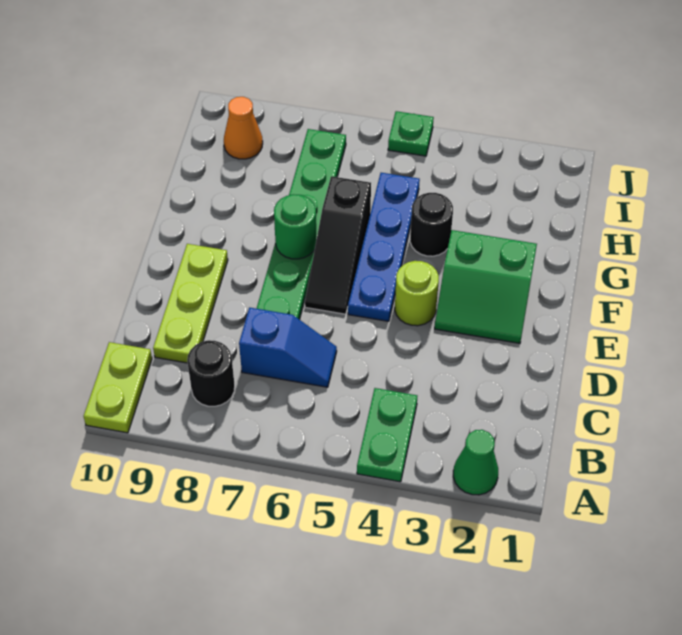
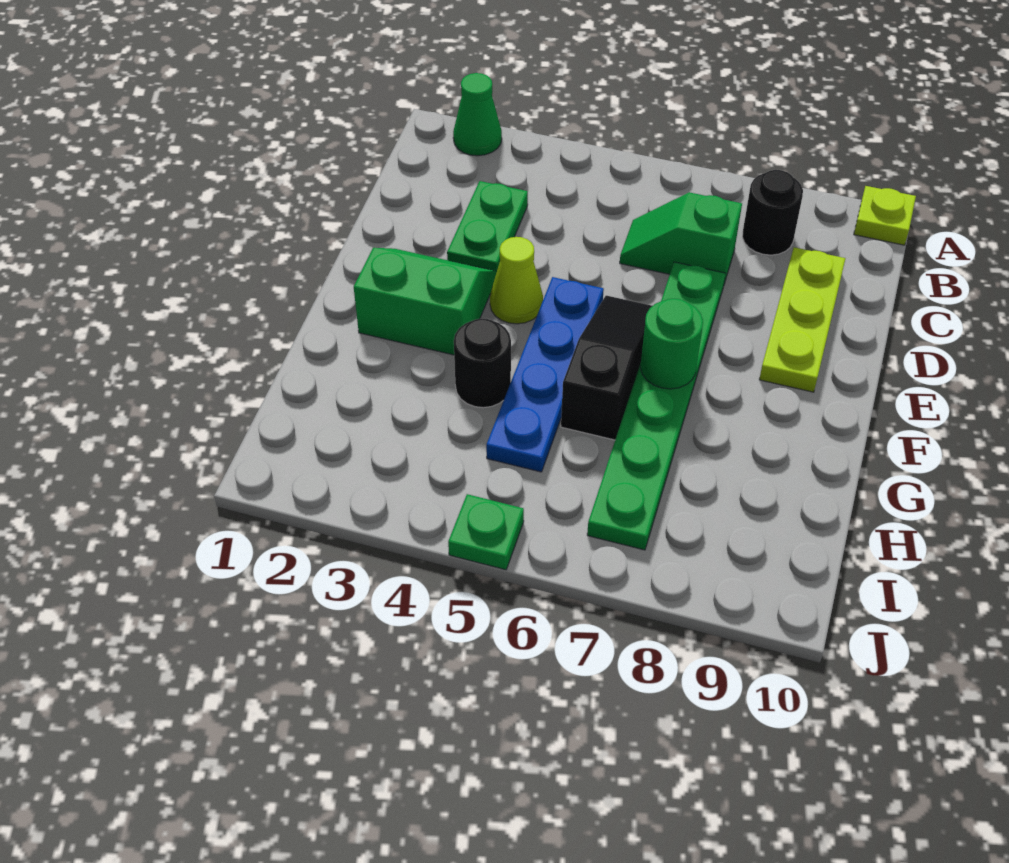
green plate A4:B4 level 1 -> green plate C3:D3 level 1
lime plate A10:B10 level 1 -> lime plate A10 level 1
blue slope C6:C7 level 1 top 7 -> green slope C6:C7 level 1 top 7
lime round brick E4 level 1 -> lime cone E4 level 1
orange cone I9 level 1 -> none

